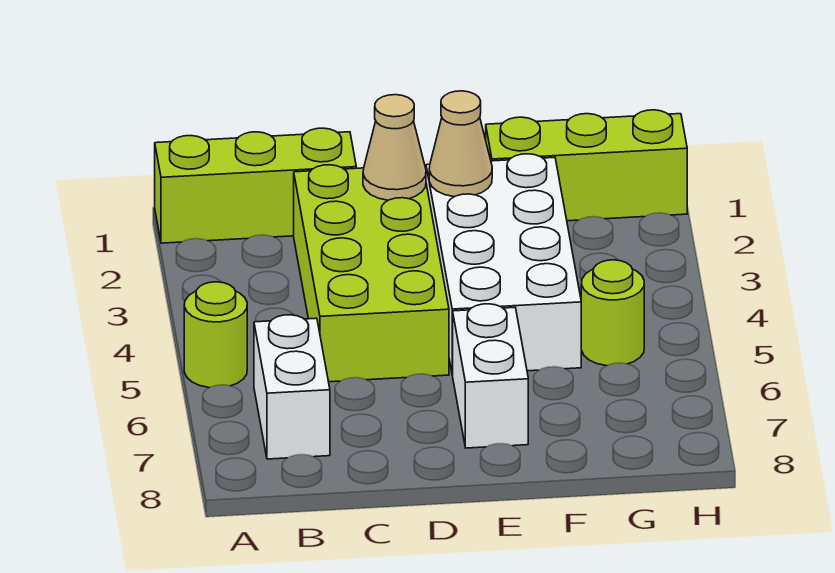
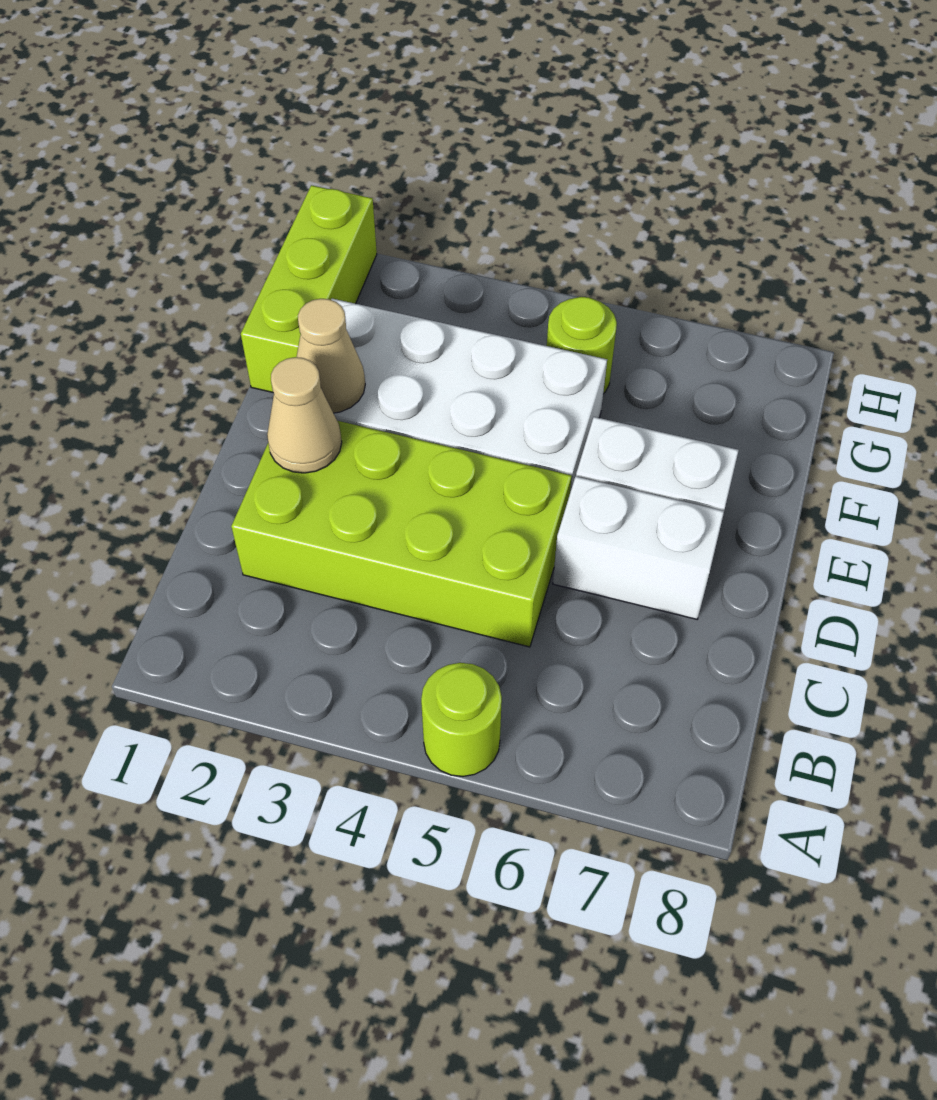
lime brick A1:C1 level 1 -> none
white brick B6:B7 level 1 -> white brick D6:D7 level 1

